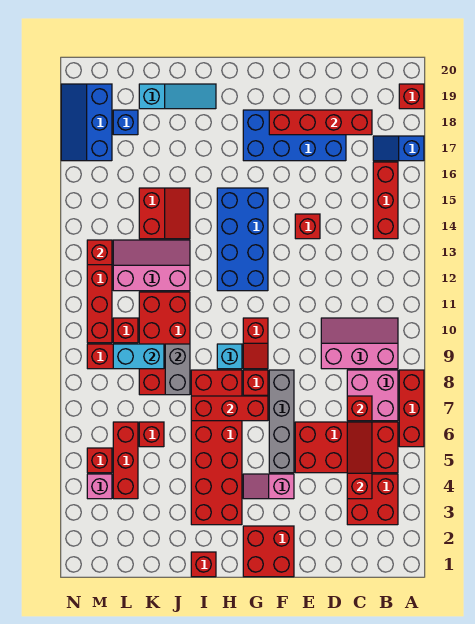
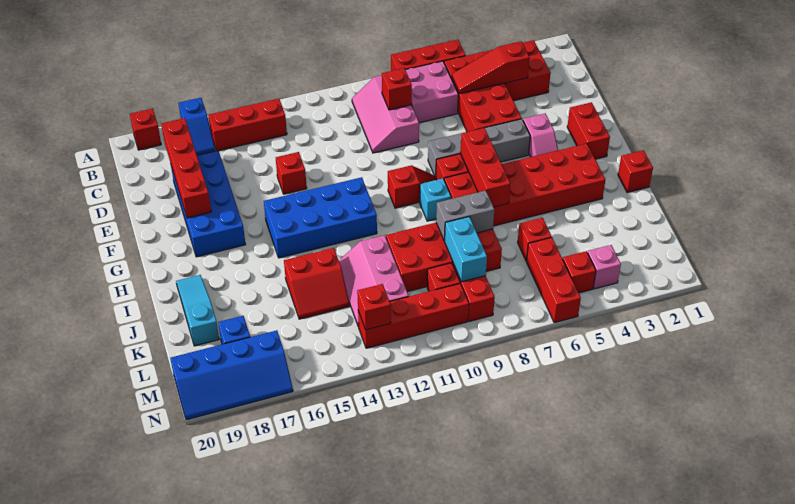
red brick C7 level 2 -> red brick C9 level 2
red brick F1:G2 level 1 -> red brick F2:G2 level 1
red slope J14:K15 level 1 top K -> red slope J14:K15 level 1 top J
red brick L4:L6 level 1 -> red brick L6:N6 level 1
blue slope M17:N19 level 1 top M -> blue slope M17:N20 level 1 top M

